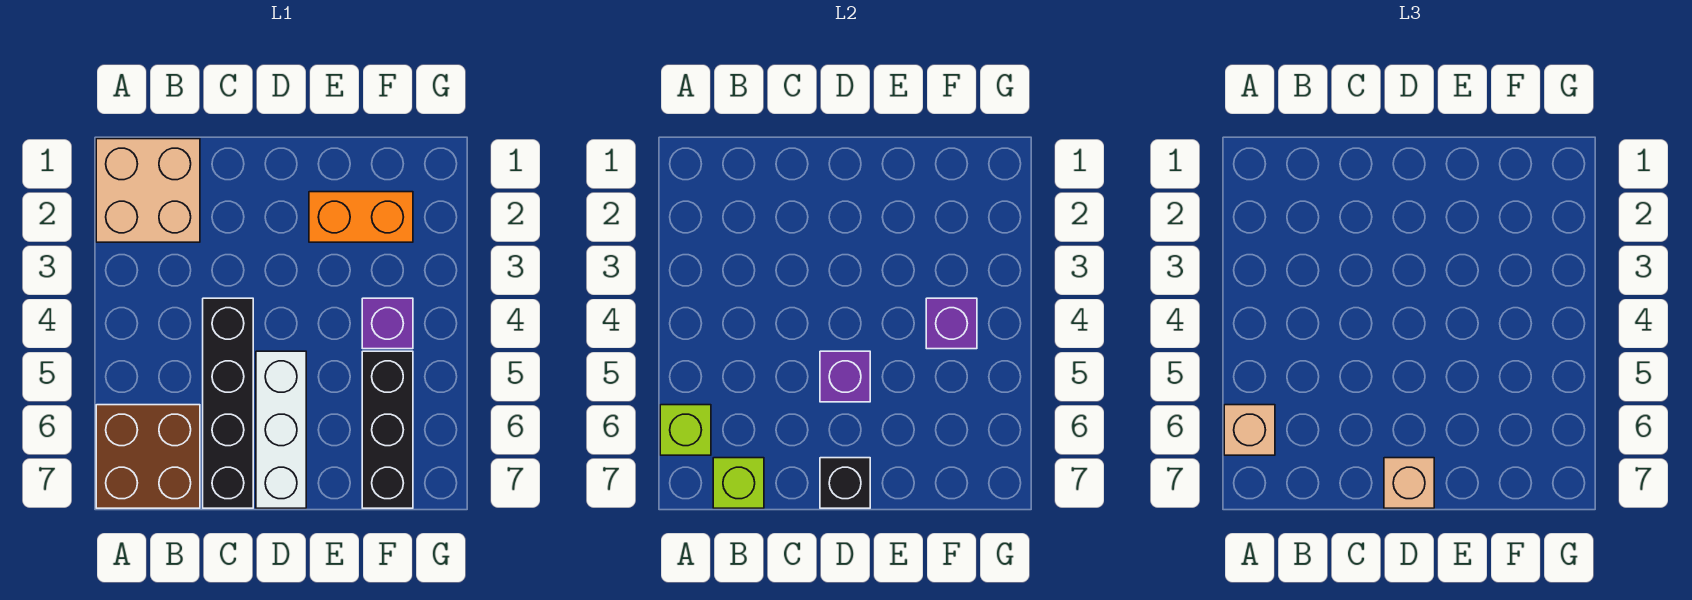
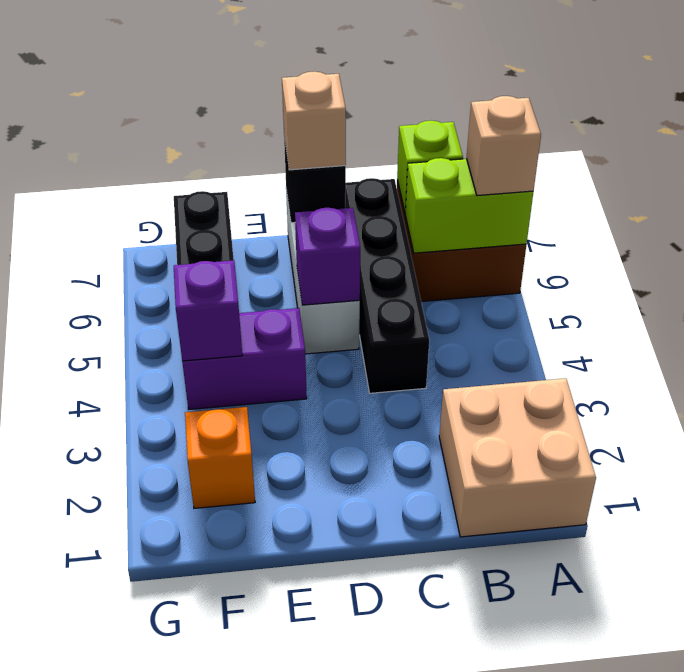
lime brick A6 level 2 -> lime brick A6:B6 level 2
orange brick E2:F2 level 1 -> orange brick F2 level 1
purple brick F4 level 1 -> purple brick E4:F4 level 1

